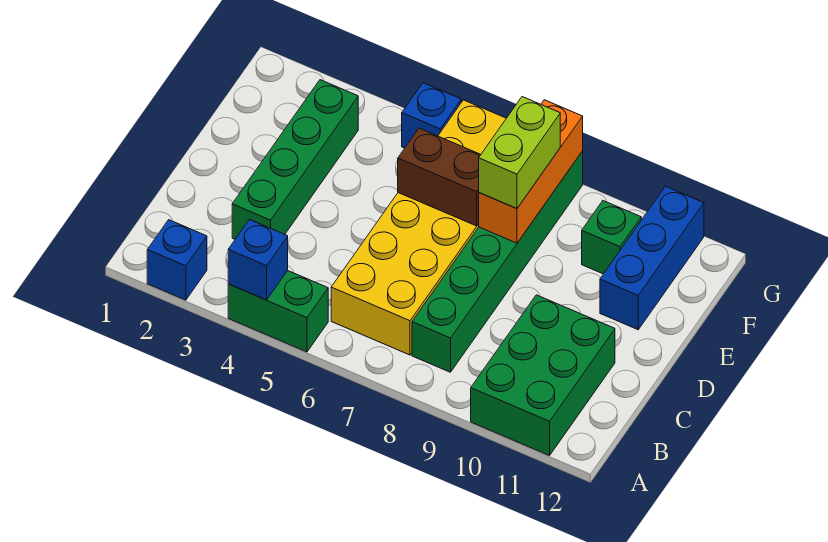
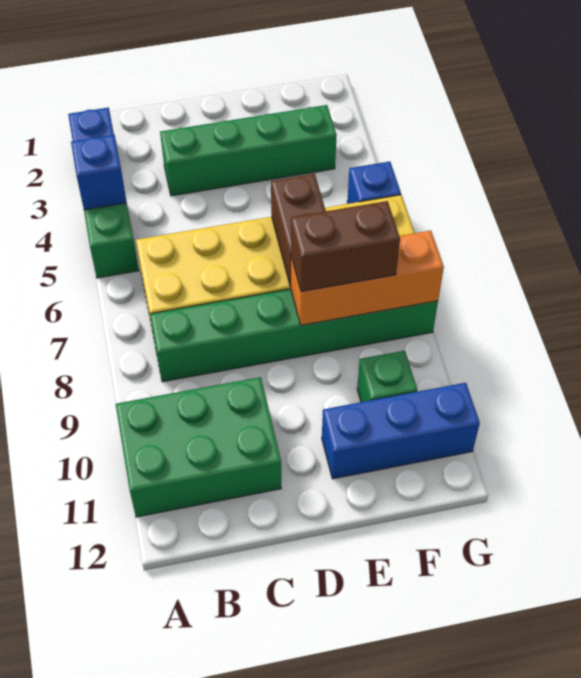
lime brick E8:F8 level 3 -> brown brick E8:F8 level 3

